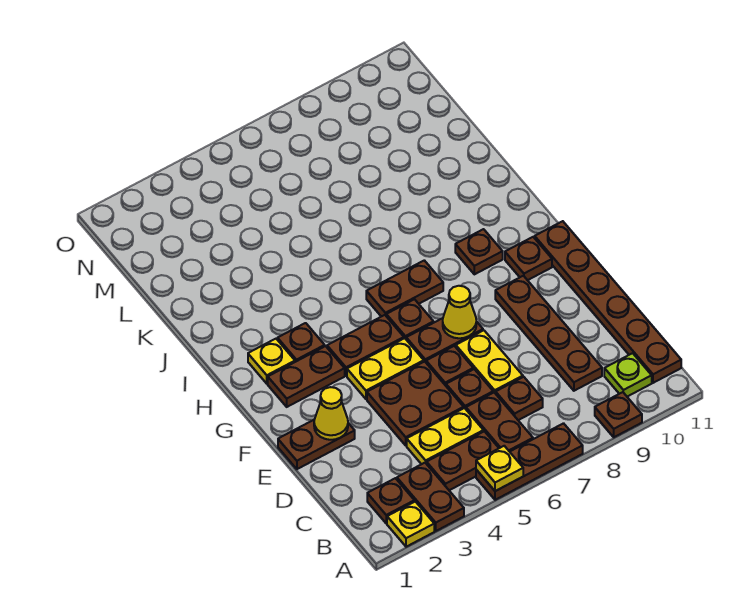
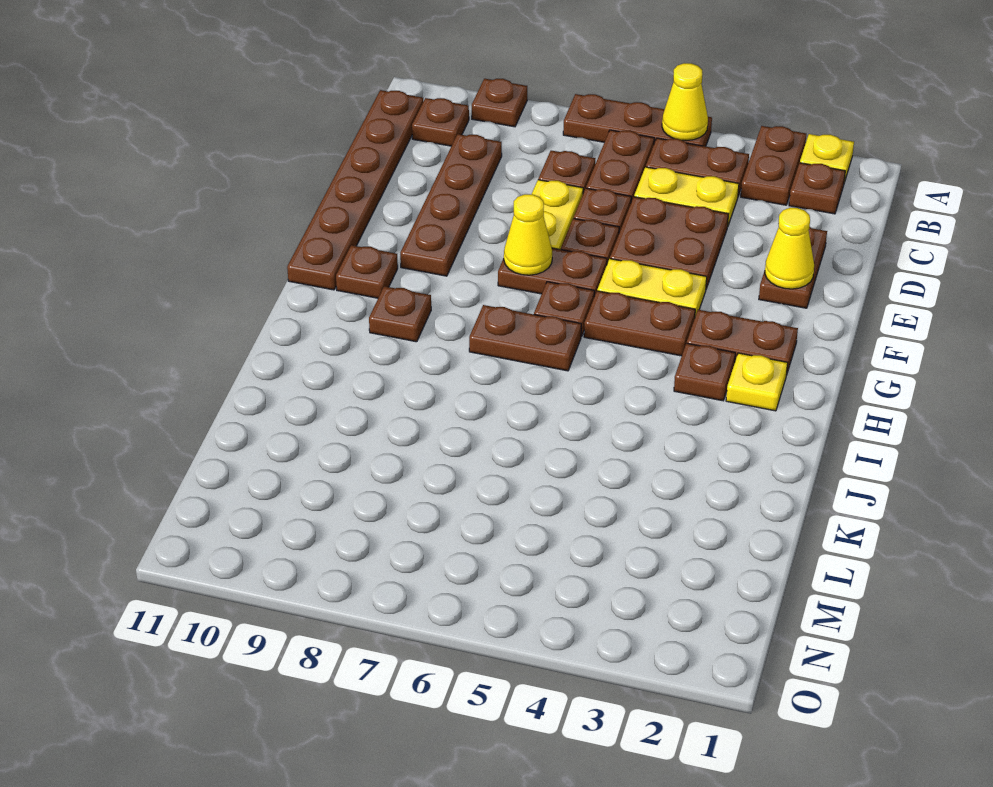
yellow plate A5 level 2 -> yellow cone A5 level 2
lime plate B10 level 1 -> brown plate B10 level 1
brown plate E1:E2 level 1 -> brown plate D2:E2 level 1

